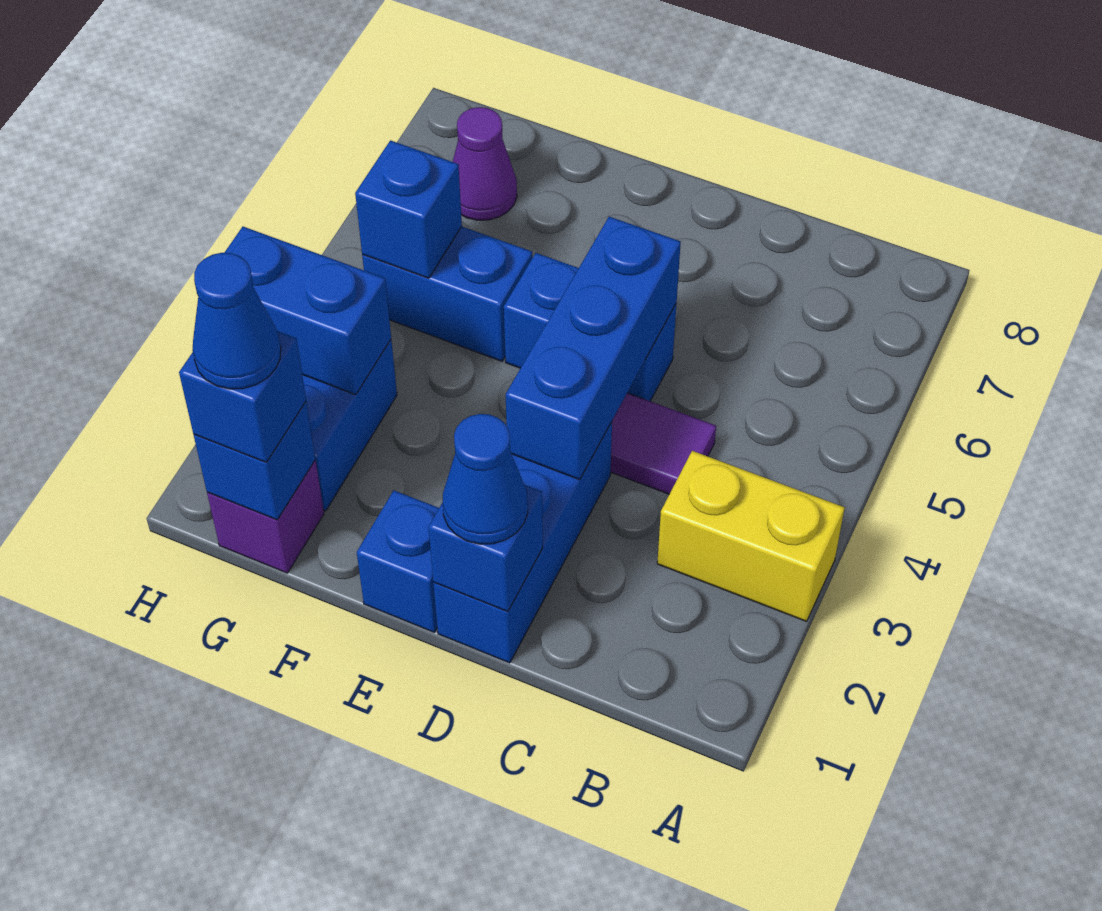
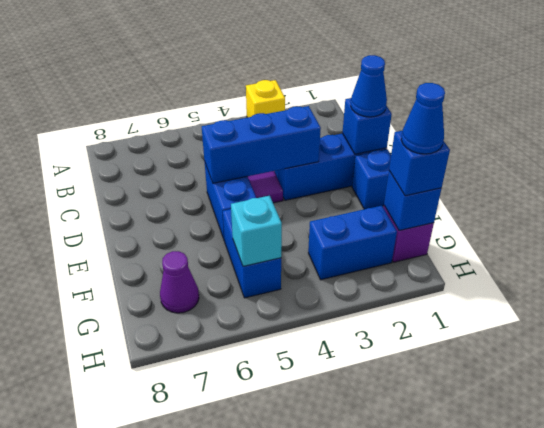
yellow brick A3:B3 level 1 -> yellow brick A3 level 1
blue brick G3:H3 level 2 -> none
blue brick G5 level 2 -> cyan brick G5 level 2

